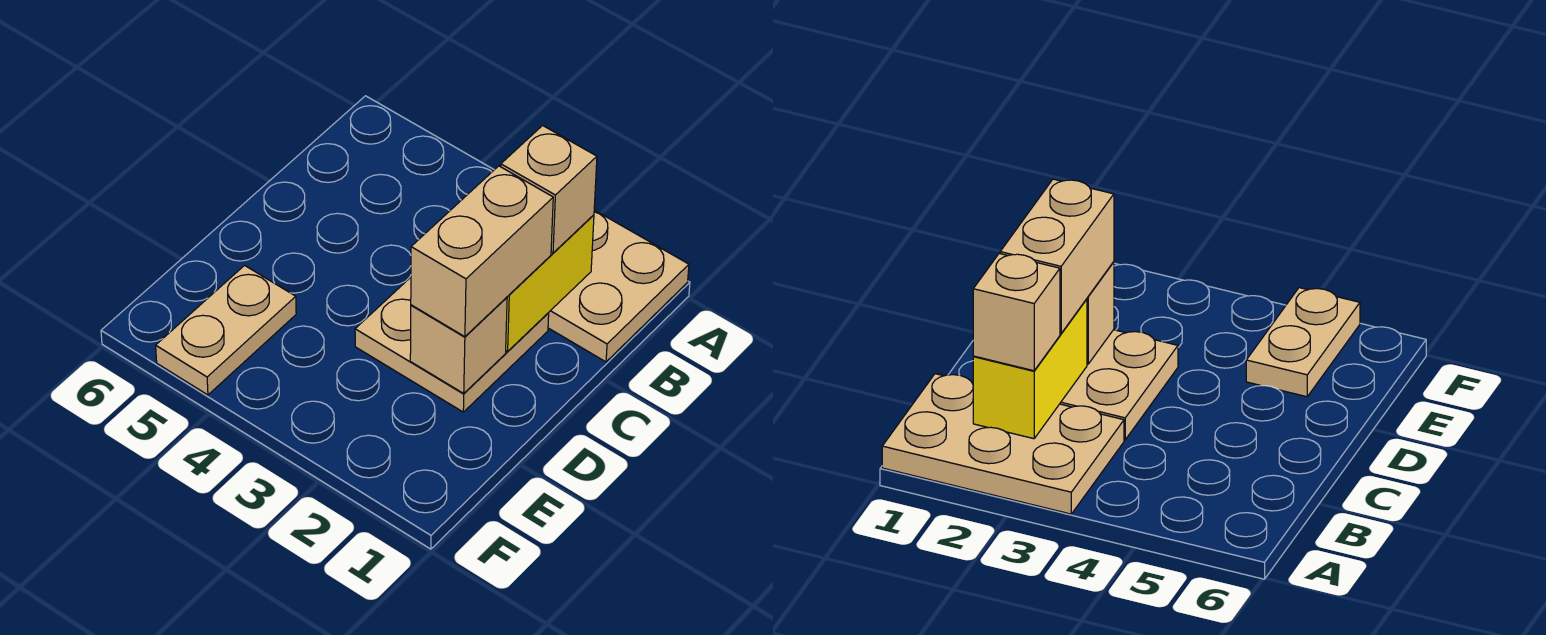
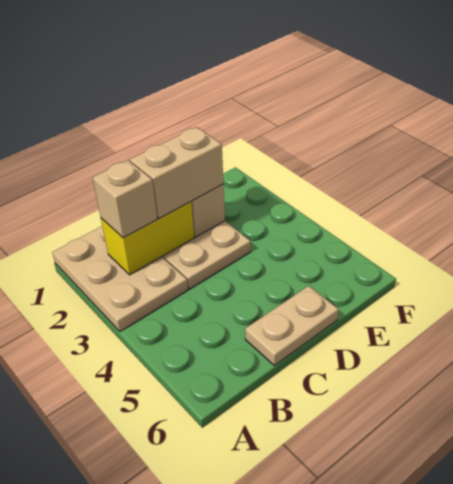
tan plate E5:F5 level 1 -> tan plate C6:D6 level 1

